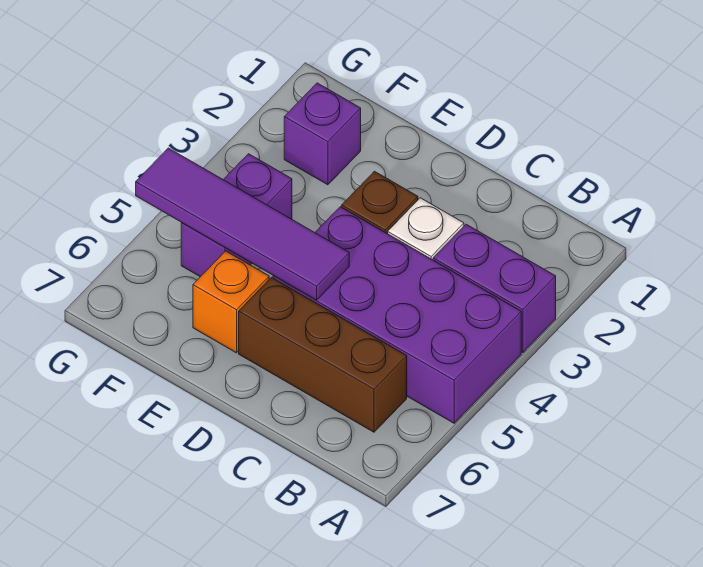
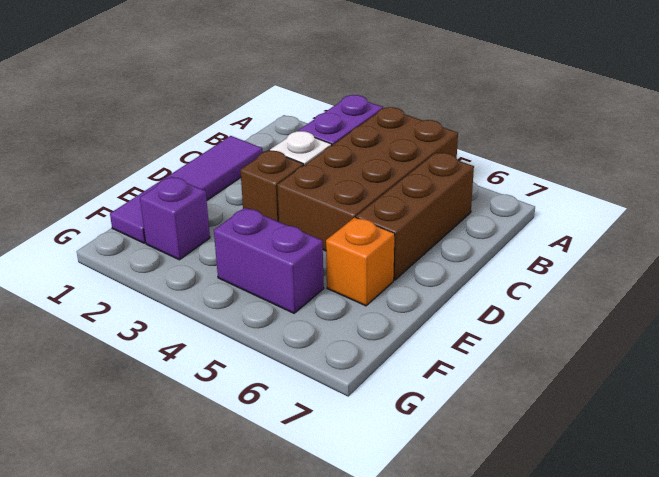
purple brick A4:D5 level 1 -> brown brick A4:D5 level 1
purple tile D5:G5 level 2 -> purple tile C1:F1 level 1

